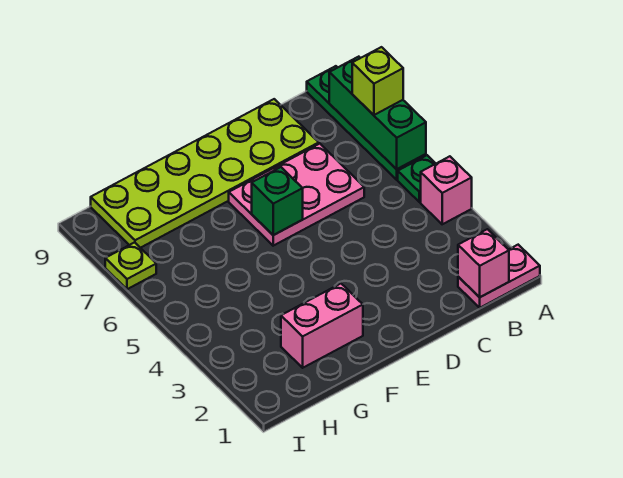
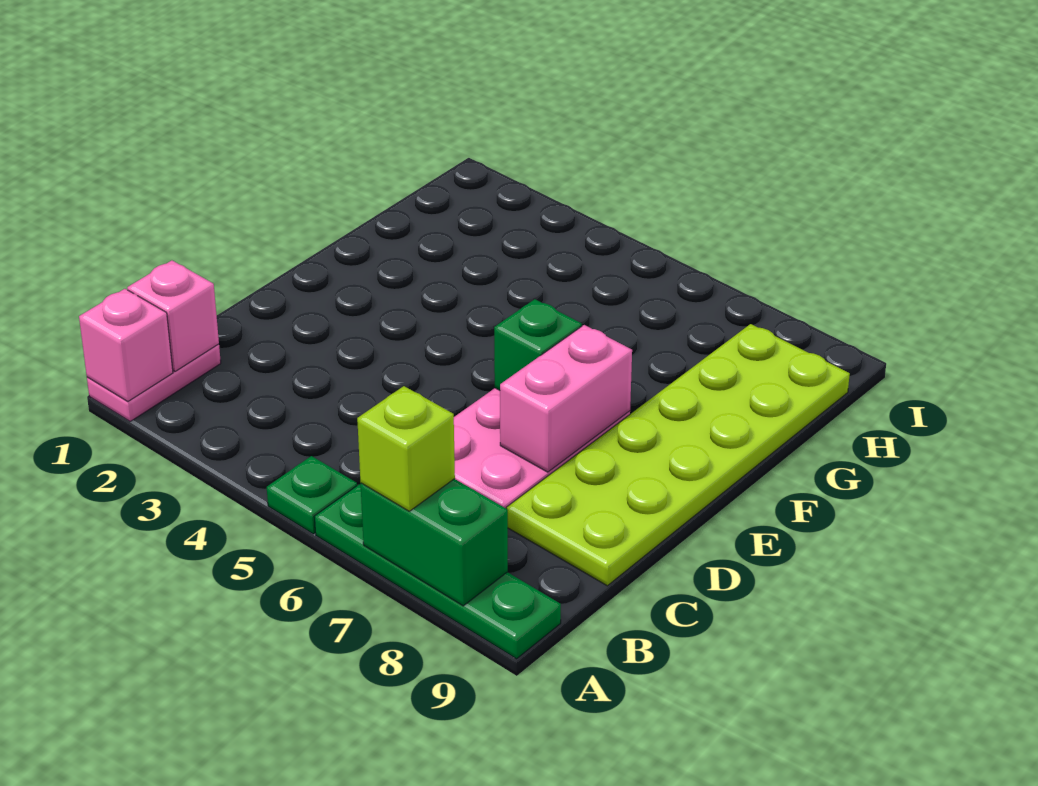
pink brick A4 level 1 -> pink brick A1 level 2
green brick A6:A8 level 2 -> green brick A7:A8 level 2
pink brick F2:G2 level 1 -> pink brick D7:E7 level 2
lime plate I7 level 1 -> none

